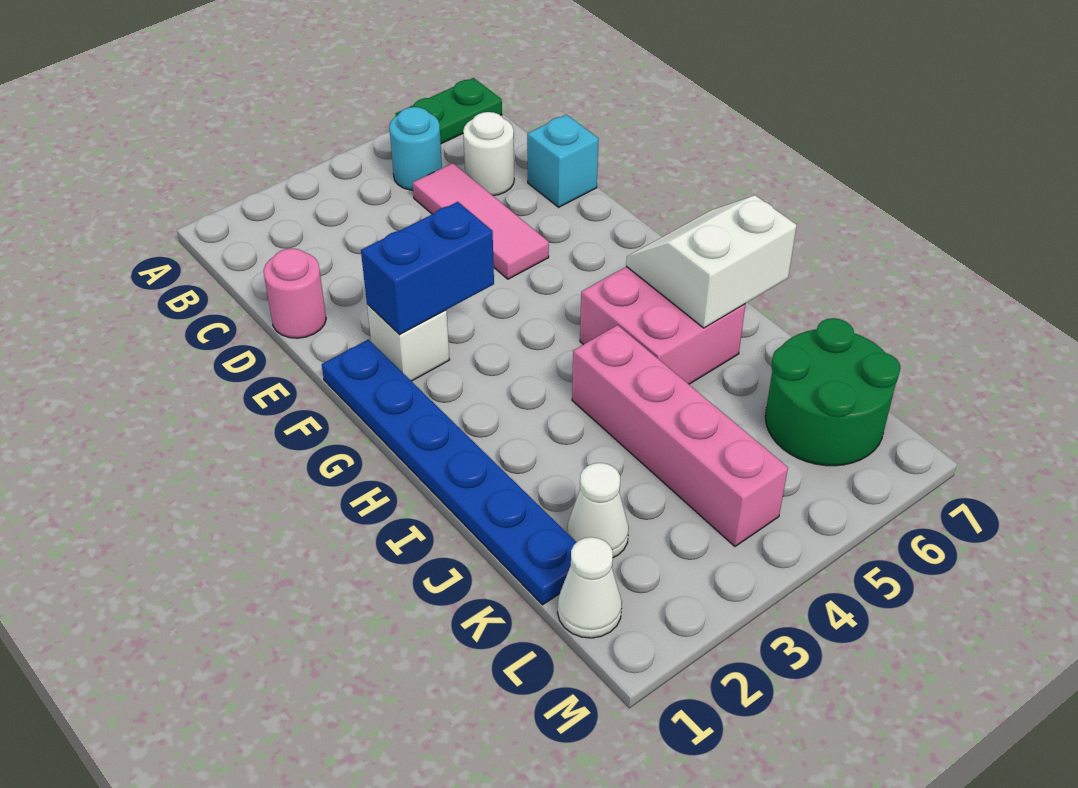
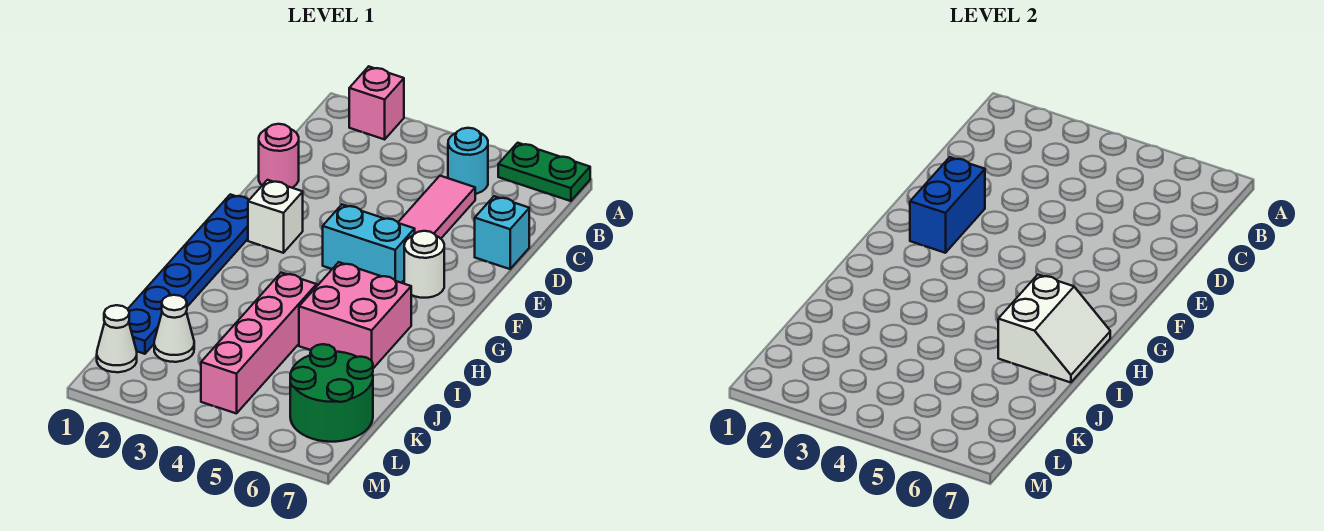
none -> pink brick A2 level 1
white round brick C6 level 1 -> white round brick F6 level 1
blue brick F2:F3 level 2 -> blue brick E2:F2 level 2
none -> cyan brick F4:F5 level 1
white slope H6:I7 level 2 top I -> white slope H6:I7 level 2 top 6

